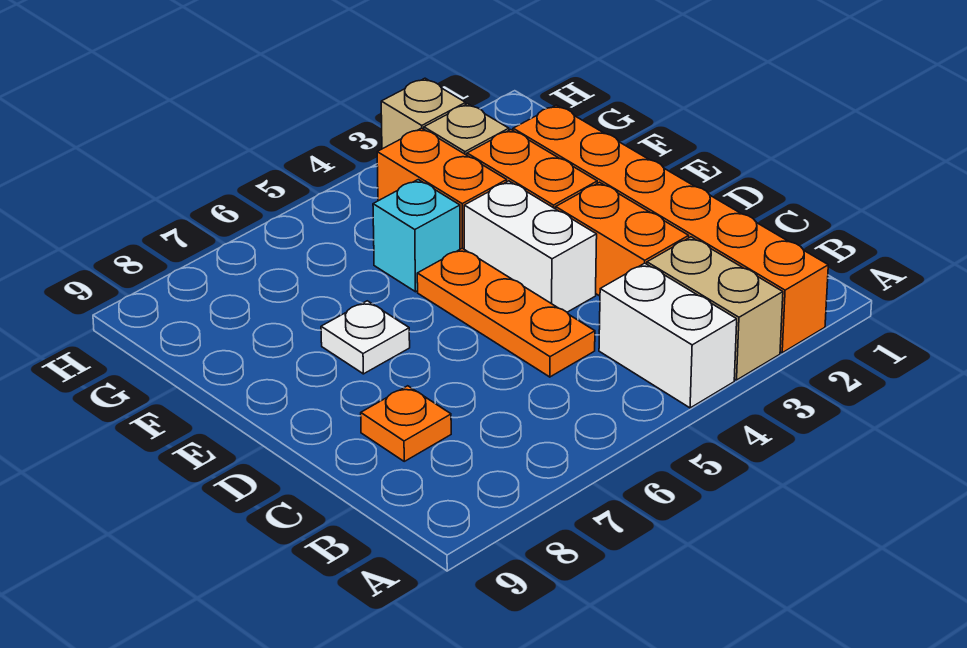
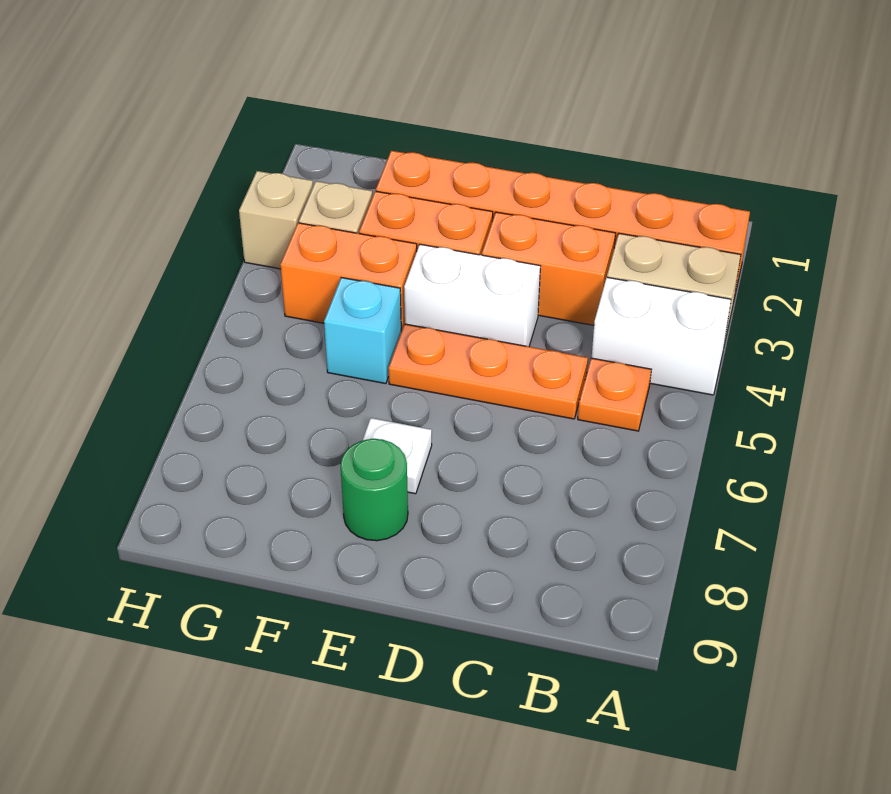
orange plate C8 level 1 -> orange plate B5 level 1
none -> green round brick E8 level 1

